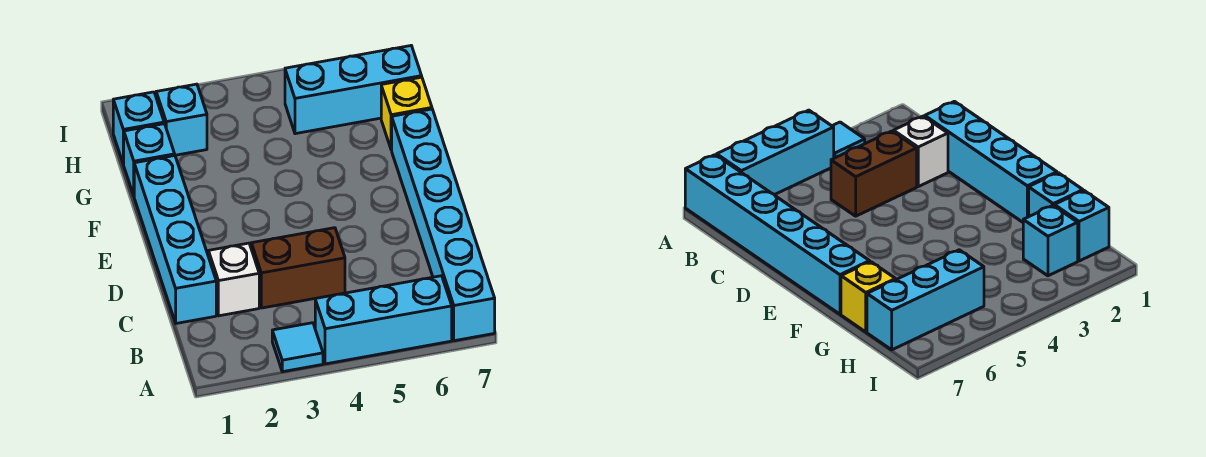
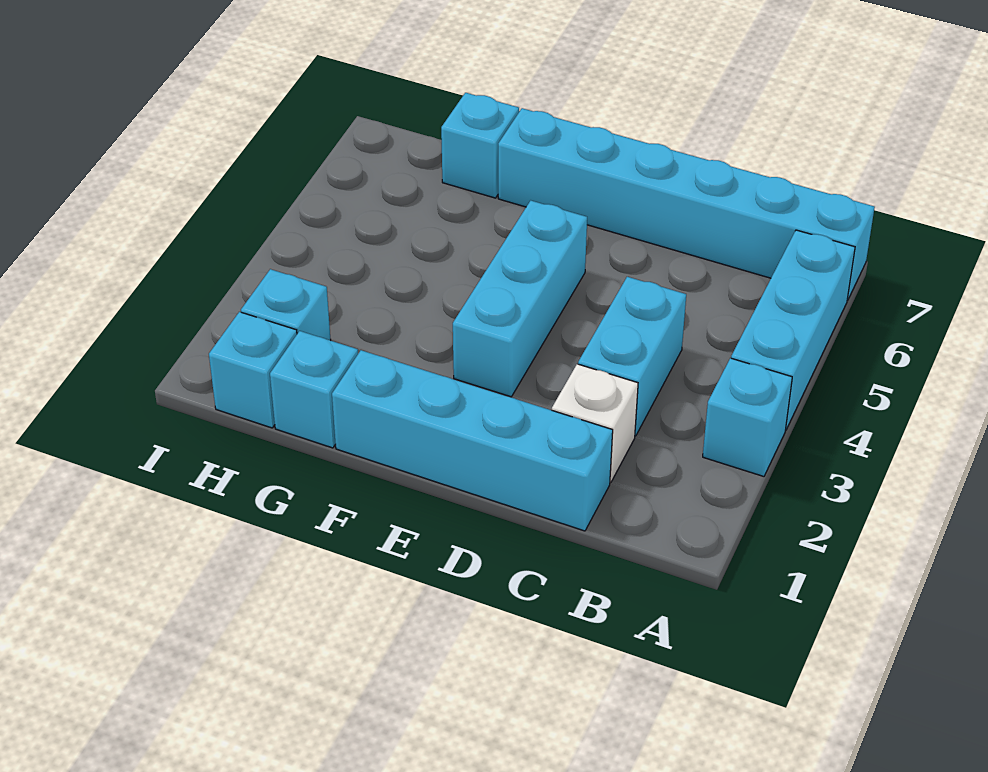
cyan tile A3 level 1 -> cyan brick A3 level 1
brown brick C3:C4 level 1 -> cyan brick C3:C4 level 1
yellow brick G7 level 1 -> cyan brick G7 level 1
cyan brick H5:H7 level 1 -> cyan brick E3:E5 level 1

